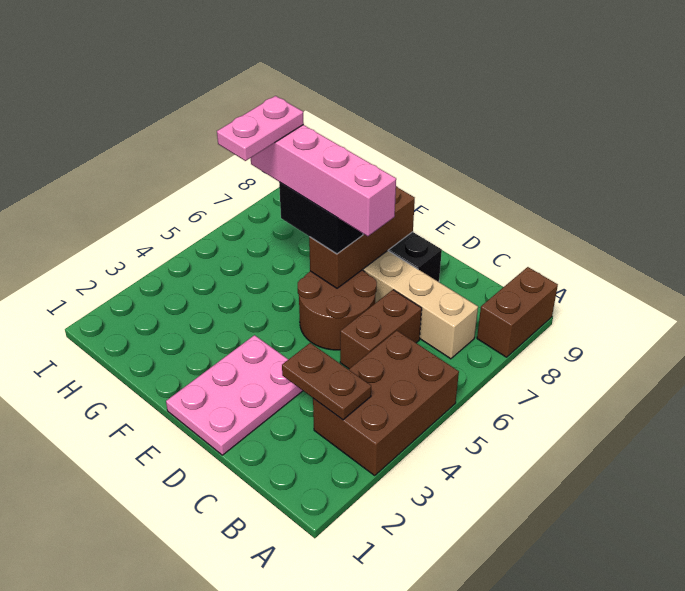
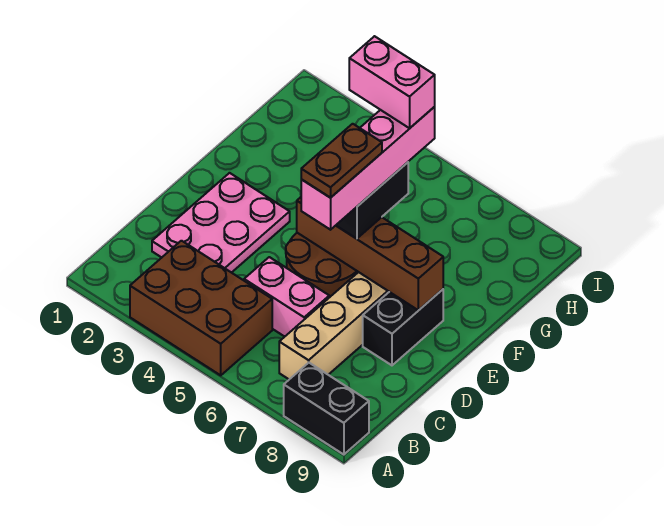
brown brick A8:A9 level 1 -> black brick A8:A9 level 1
brown plate B3:C3 level 2 -> brown plate D6:E6 level 5
brown brick C5:C6 level 1 -> pink brick C5:C6 level 1
pink plate D1:E3 level 1 -> pink plate C2:E3 level 1
brown brick E6:E8 level 2 -> brown brick E5:E8 level 2
pink plate G5:G6 level 5 -> pink brick G5:G6 level 5

